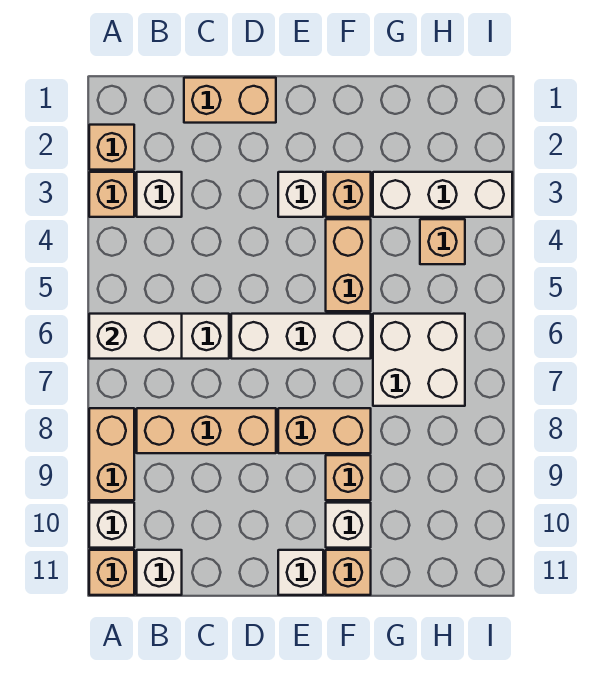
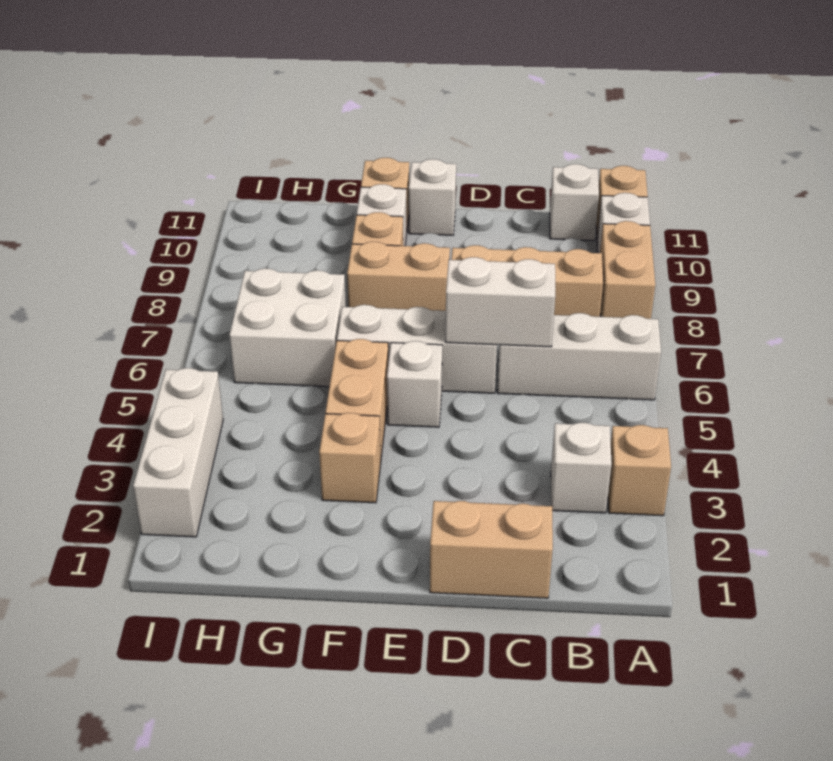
tan brick A2 level 1 -> none
white brick A6:B6 level 2 -> white brick C6:D6 level 2
white brick E3 level 1 -> white brick E5 level 1
white brick G3:I3 level 1 -> white brick I2:I4 level 1
tan brick H4 level 1 -> none

